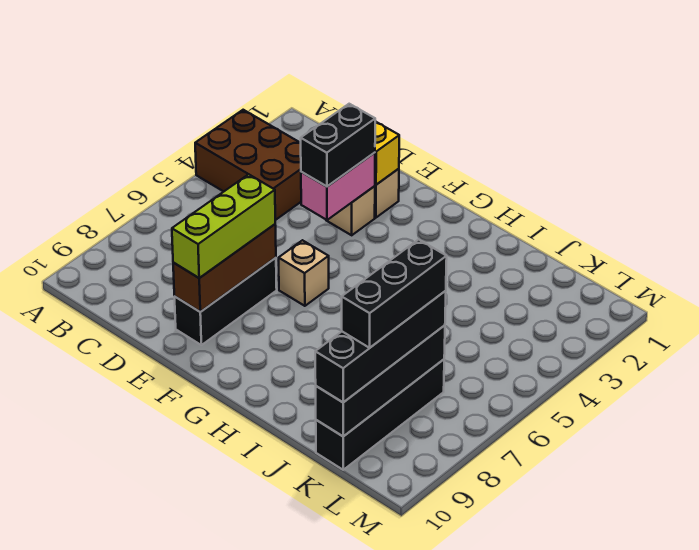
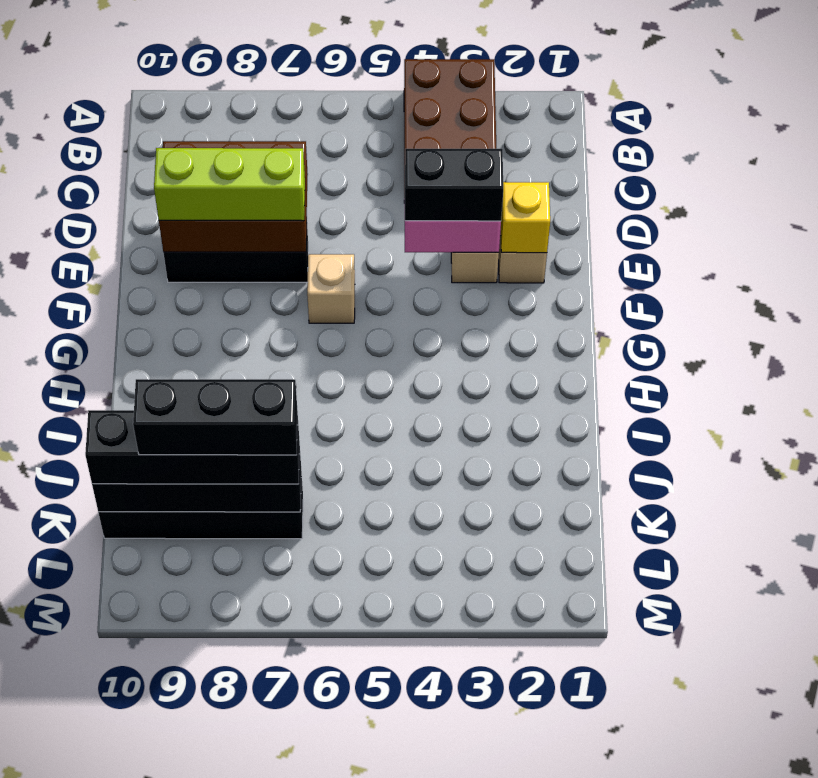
brown brick E7:E9 level 2 -> brown brick D7:E9 level 2

